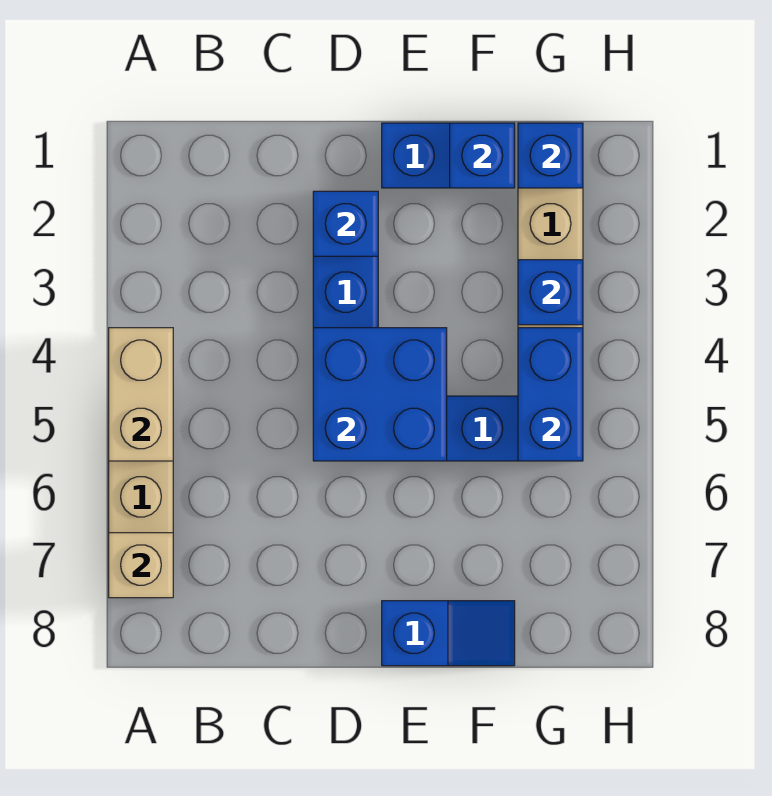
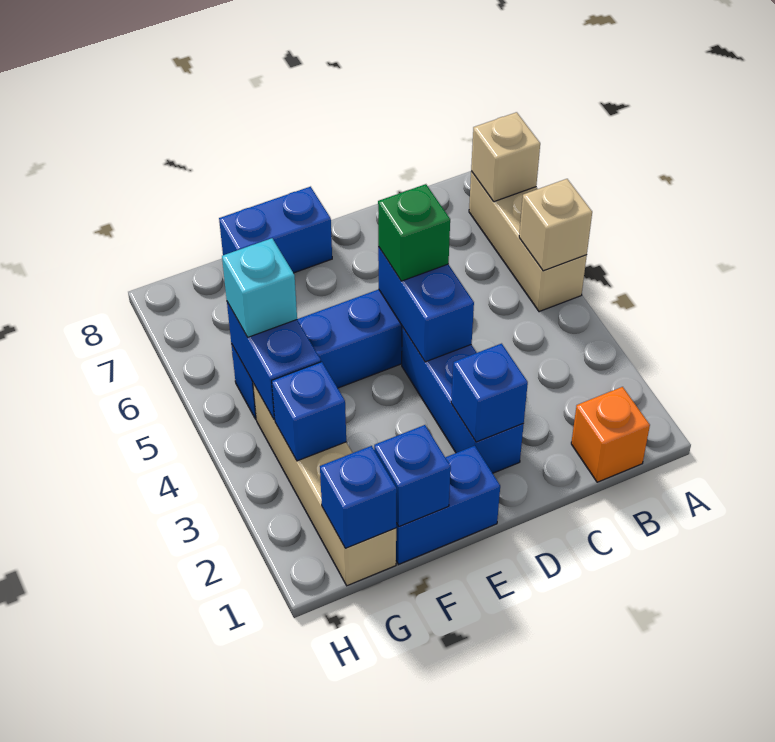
tan brick A4:A5 level 2 -> tan brick A5 level 2
none -> orange brick B1 level 1
blue brick D4:E5 level 2 -> blue brick D4:D5 level 2
none -> green brick D5 level 3
blue slope E8:F8 level 1 top E -> blue brick E8:F8 level 1
none -> cyan brick G5 level 3

